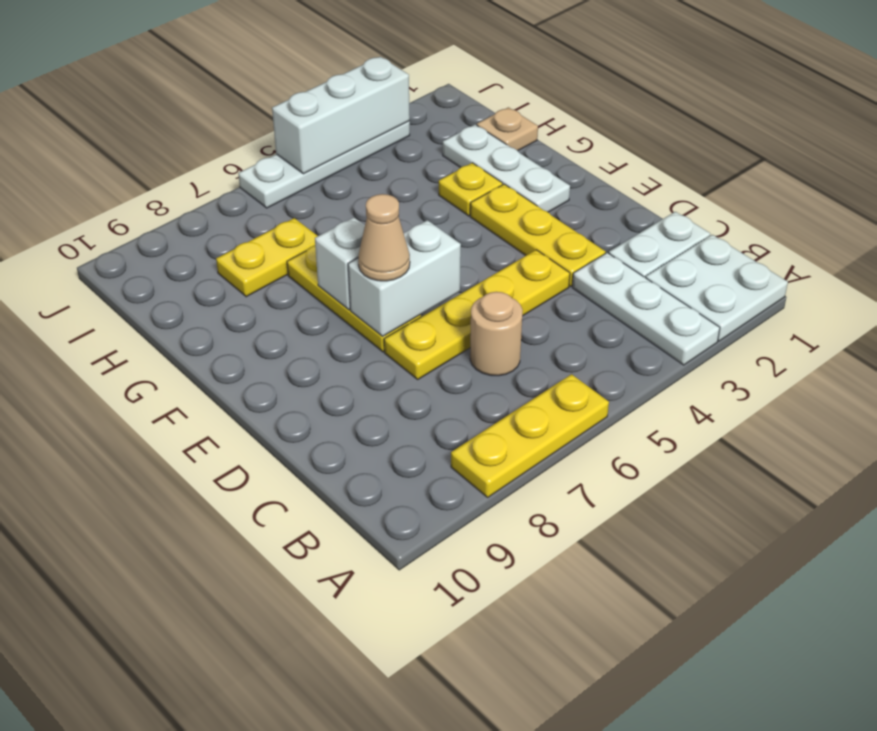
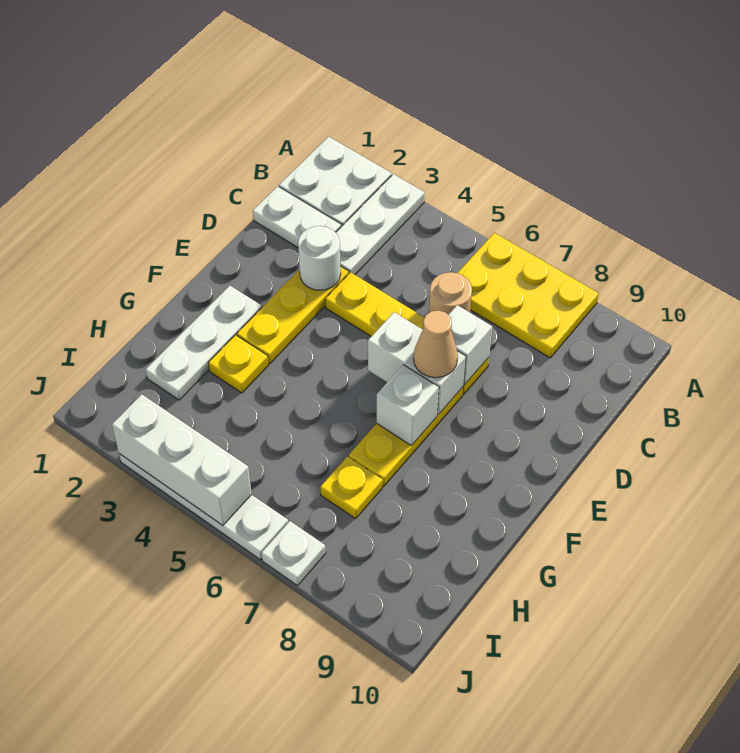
yellow plate A6:A8 level 1 -> yellow plate A6:B8 level 1
none -> white round brick D3 level 2
none -> white brick D7 level 2
tan plate H1 level 1 -> none
yellow plate H7:H8 level 1 -> yellow plate H7 level 1
none -> white plate J7 level 1

